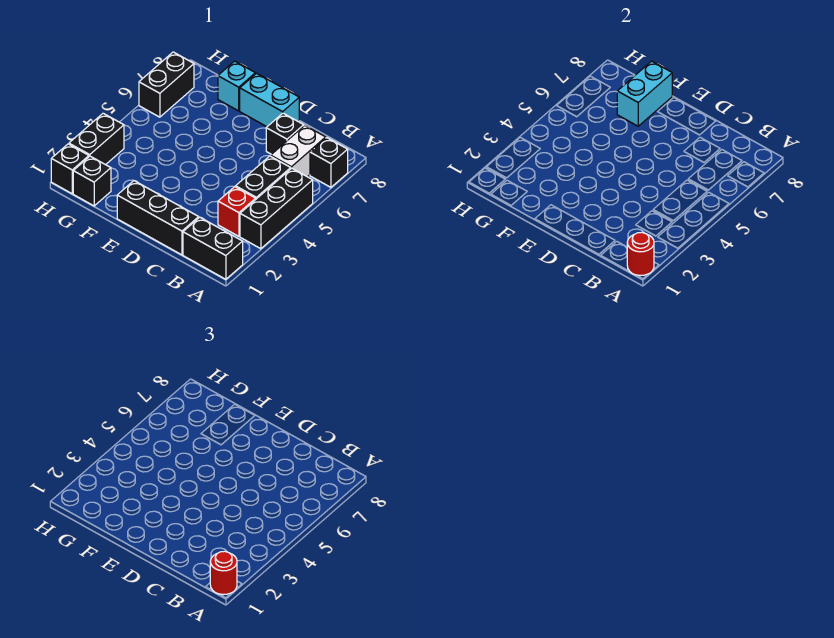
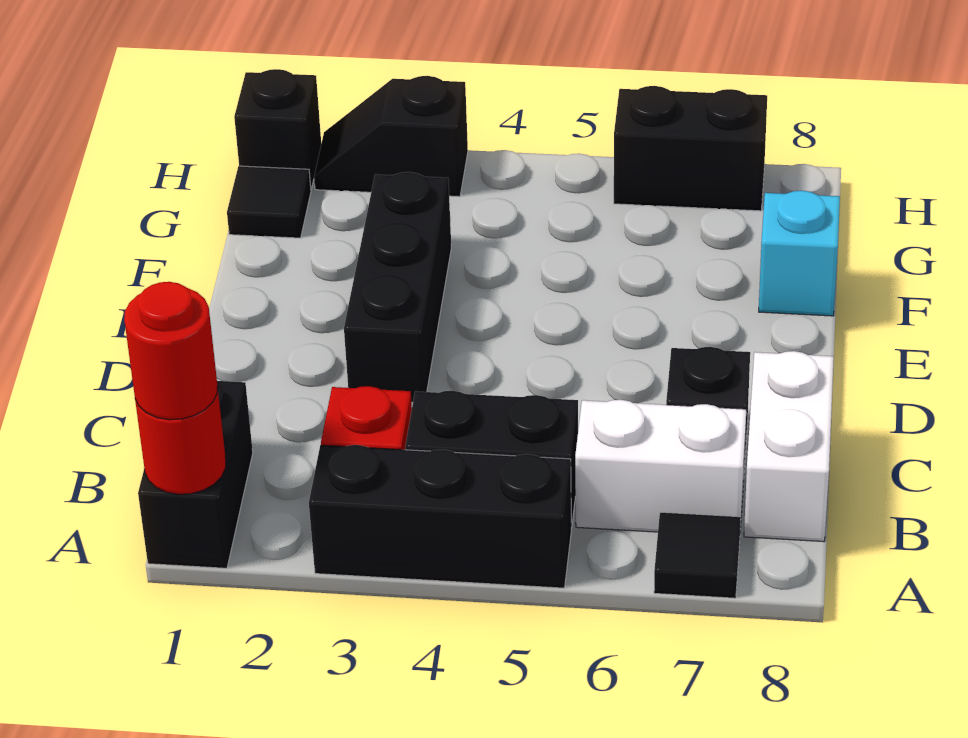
black brick A7 level 1 -> black tile A7 level 1
none -> white brick B8:C8 level 1
black brick C1:E1 level 1 -> black brick D3:F3 level 1
cyan brick D8:E8 level 1 -> none
cyan brick F7:F8 level 2 -> none
black brick G1 level 1 -> black tile G1 level 1
black brick H2:H3 level 1 -> black slope H2:H3 level 1 top 3

